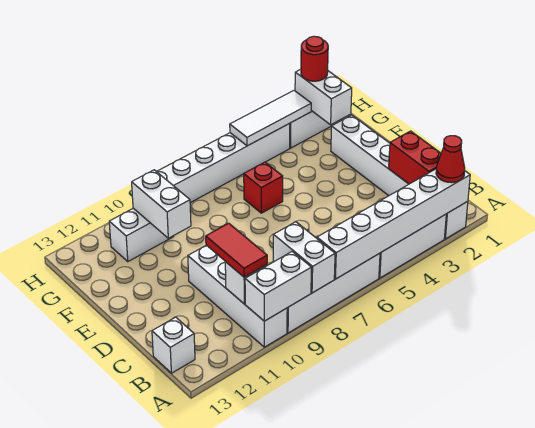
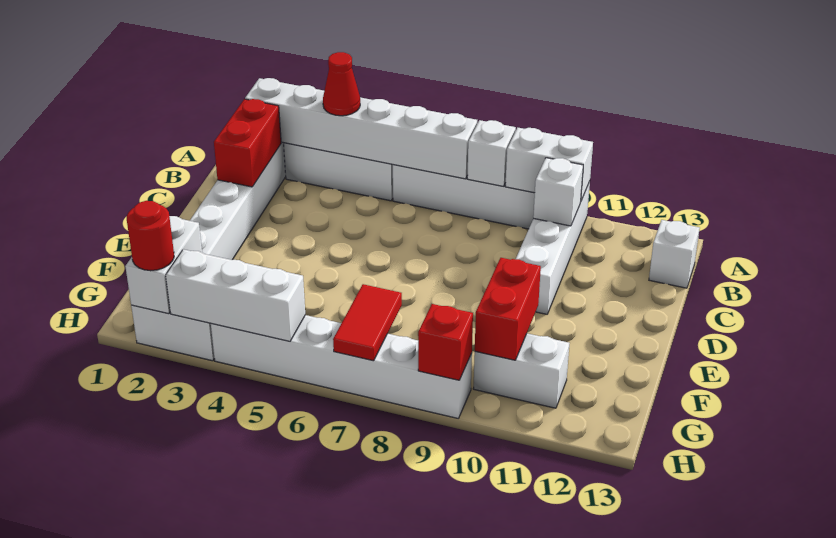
red cone A2 level 3 -> red cone A4 level 3
white brick A8:B8 level 2 -> white brick A8 level 2
red tile B10:C10 level 3 -> red tile G7:H7 level 2
red brick F6 level 1 -> red brick H9 level 2
white brick F10:G10 level 2 -> red brick F10:G10 level 2
white tile H3:H5 level 2 -> white brick H3:H5 level 2

